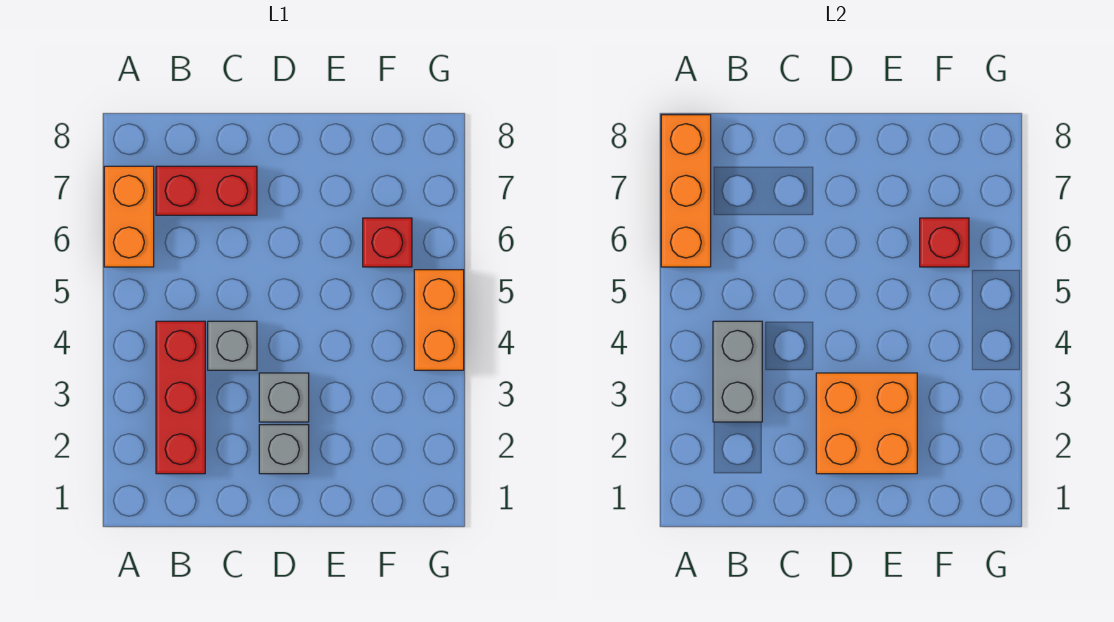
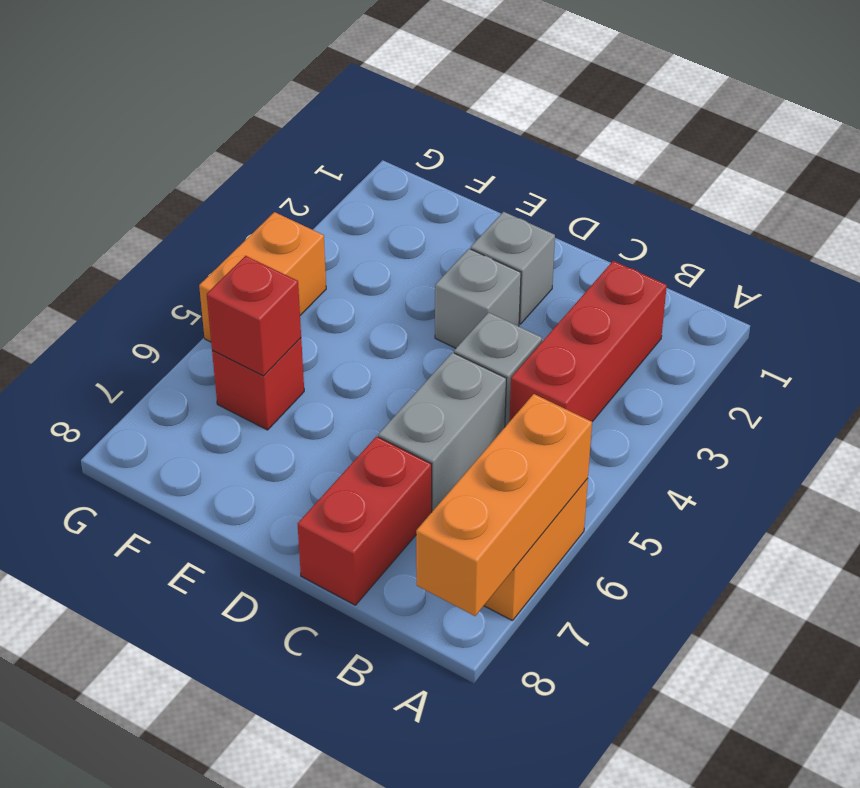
grey brick B3:B4 level 2 -> grey brick C5:C6 level 1
red brick B7:C7 level 1 -> red brick C7:C8 level 1
orange brick D2:E3 level 2 -> none

